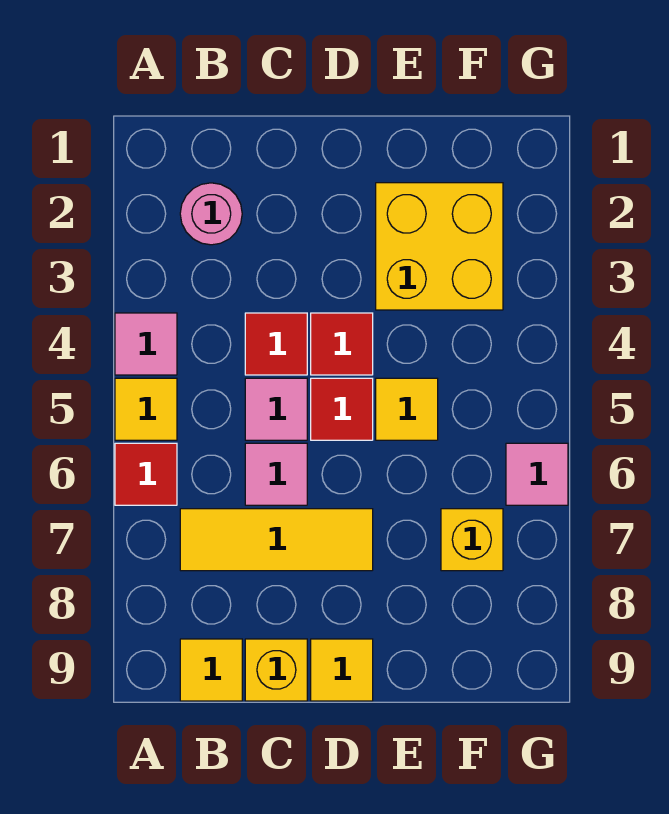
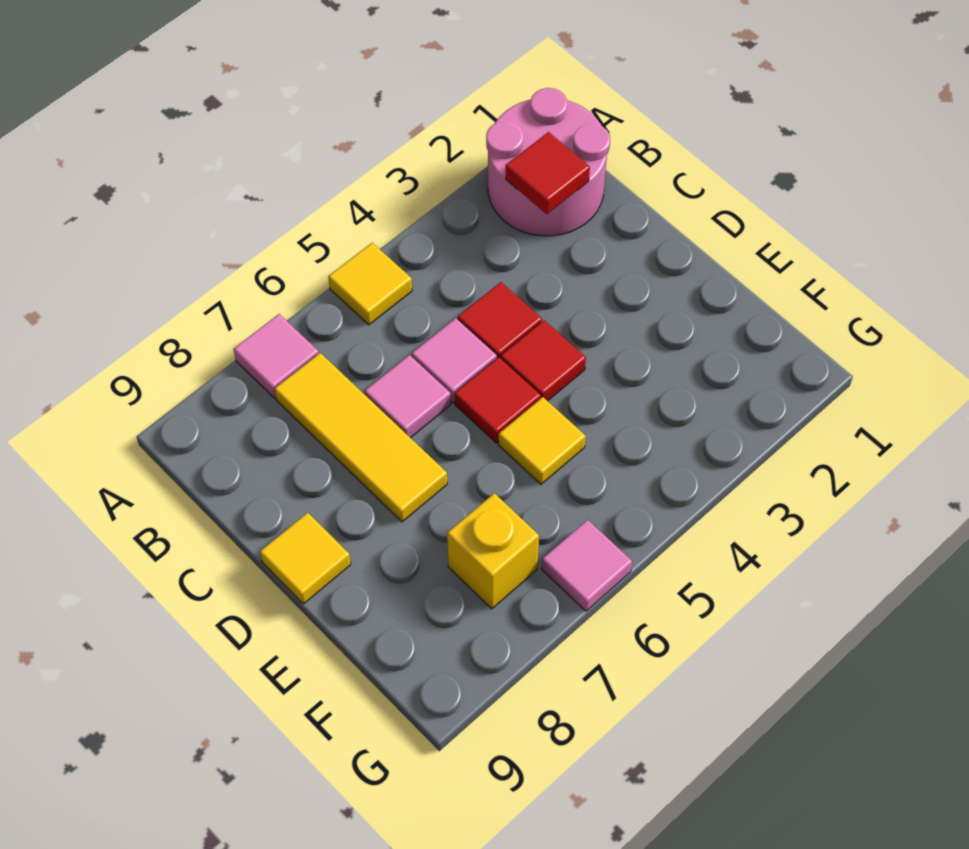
pink tile A4 level 1 -> pink tile A7 level 1
red tile A6 level 1 -> red tile B2 level 2
pink round brick B2 level 1 -> pink round brick A1:B2 level 1
yellow tile B9 level 1 -> none
yellow brick C9 level 1 -> none
yellow brick E2:F3 level 1 -> none

